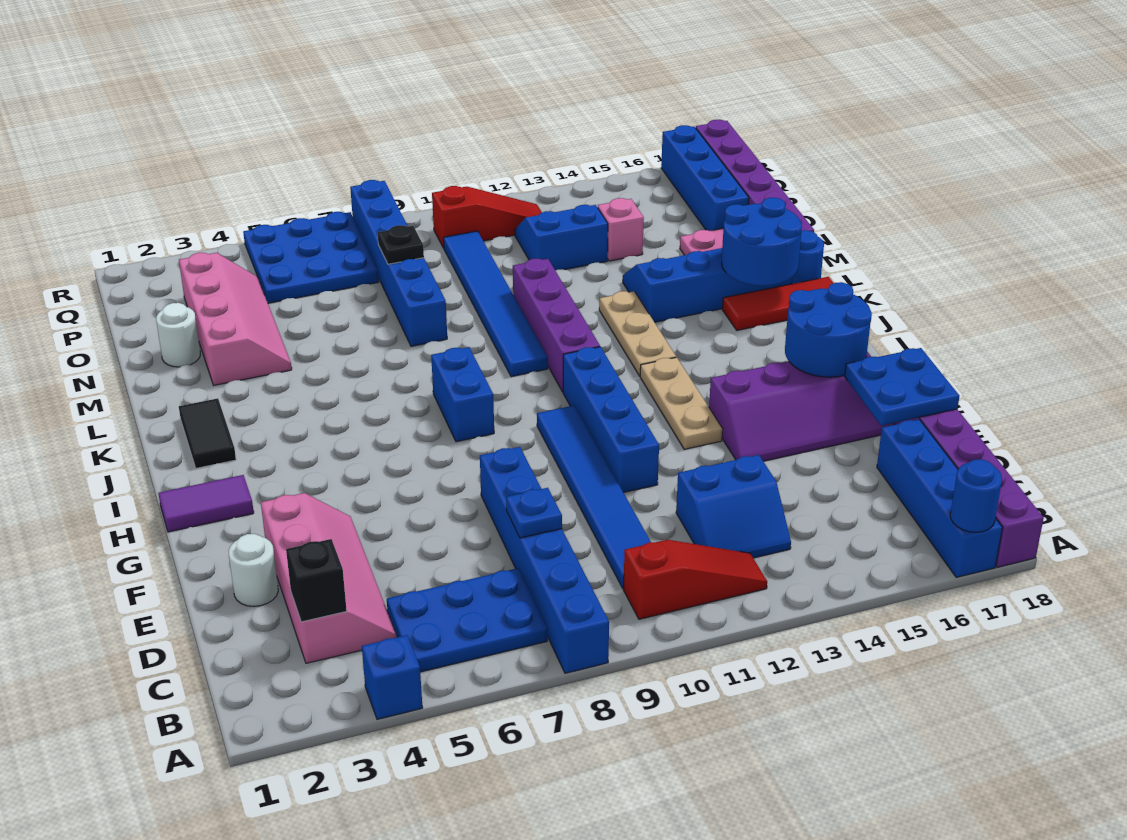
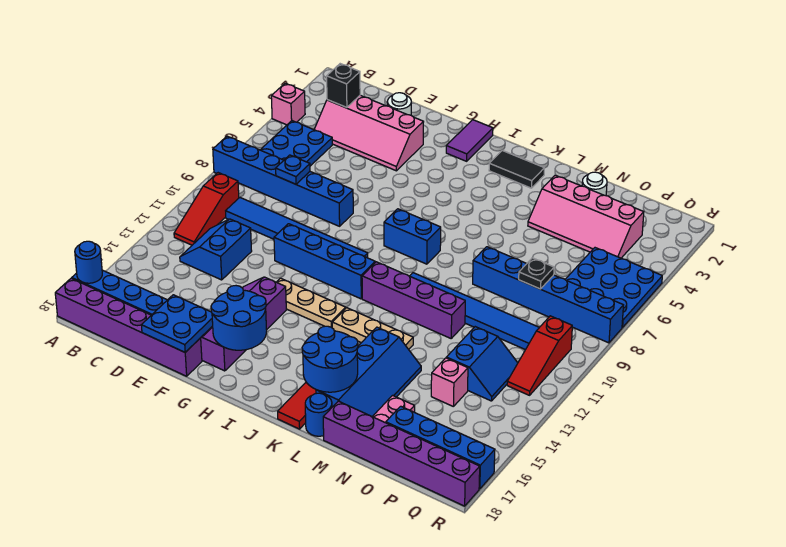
blue brick A4 level 1 -> pink brick A4 level 1

